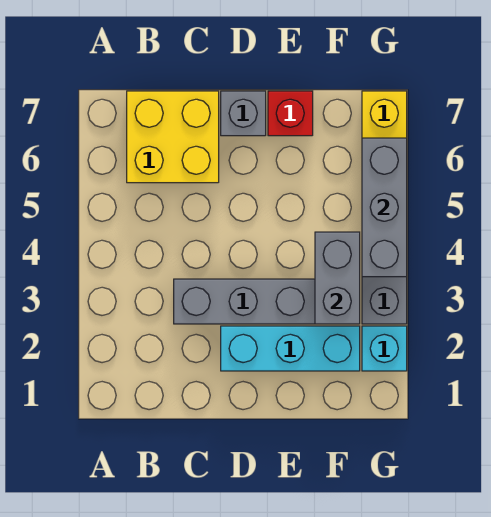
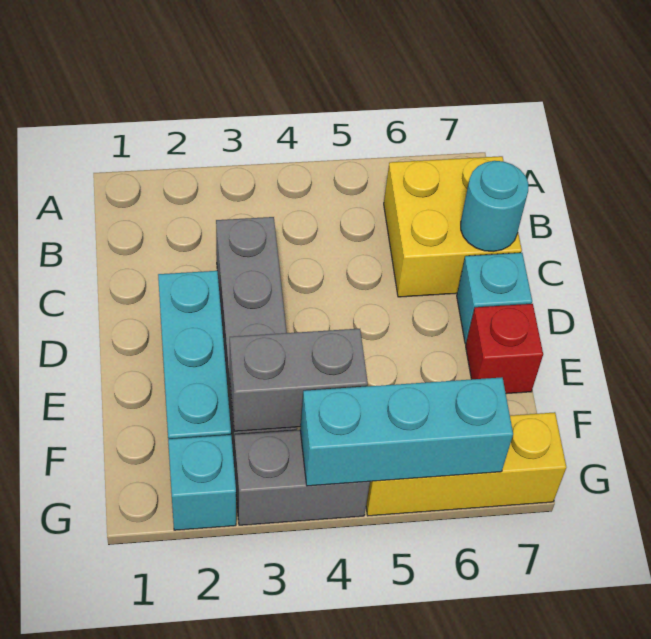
none -> cyan round brick C7 level 2
grey brick D7 level 1 -> cyan brick D7 level 1
grey brick G4:G6 level 2 -> cyan brick G4:G6 level 2

